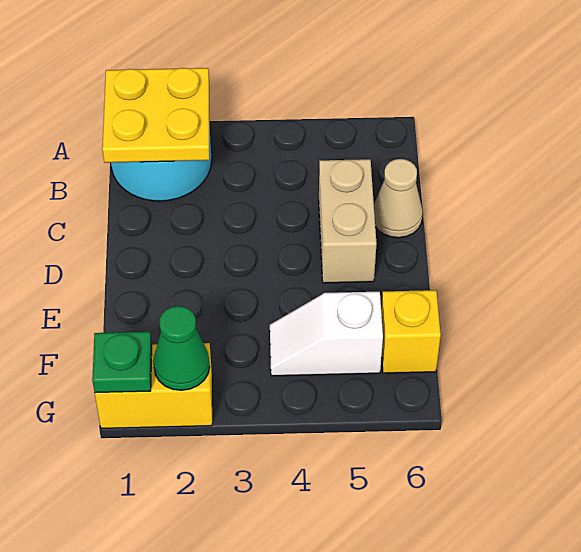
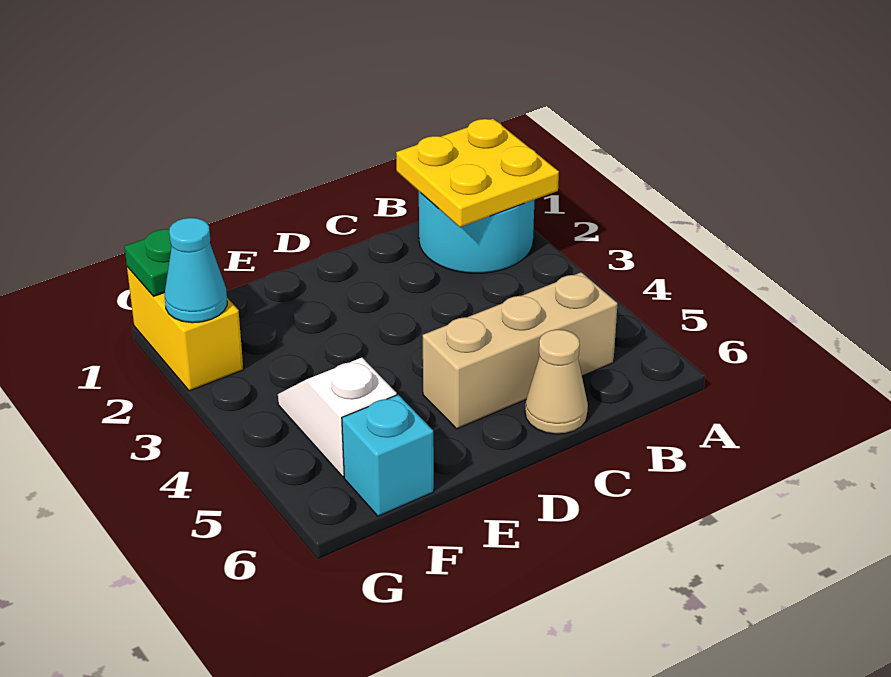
tan brick C5:D5 level 1 -> tan brick B5:D5 level 1
yellow brick F6 level 1 -> cyan brick F6 level 1
green cone G2 level 2 -> cyan cone G2 level 2

